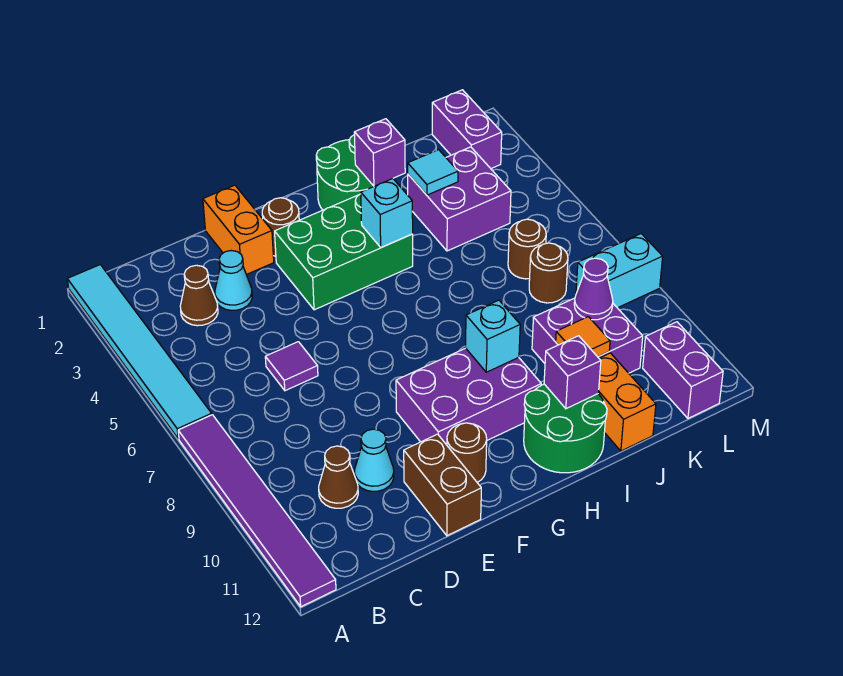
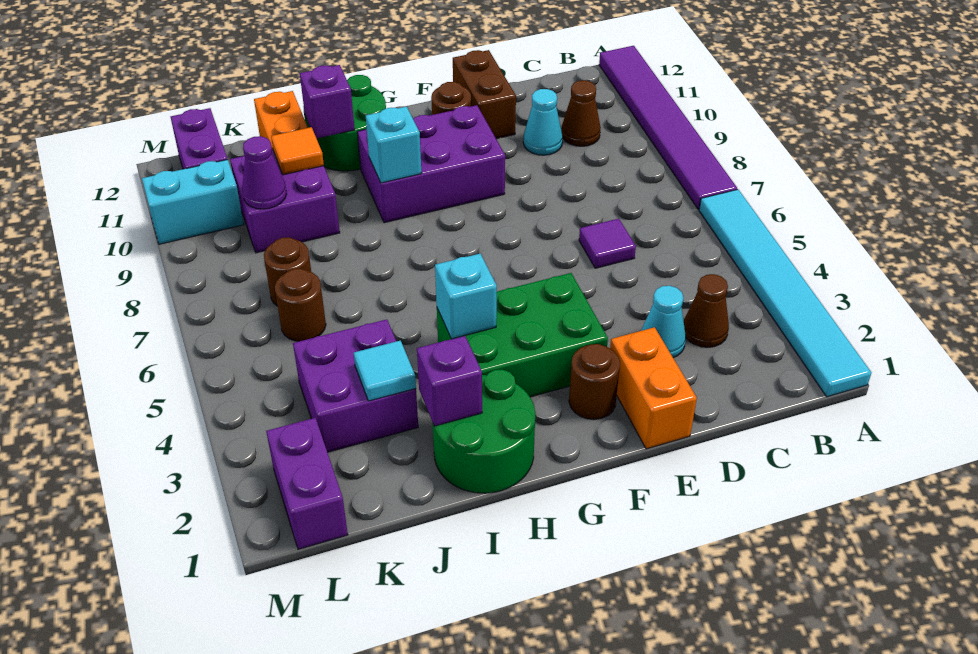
cyan brick L8:M8 level 1 -> cyan brick L10:M10 level 1

